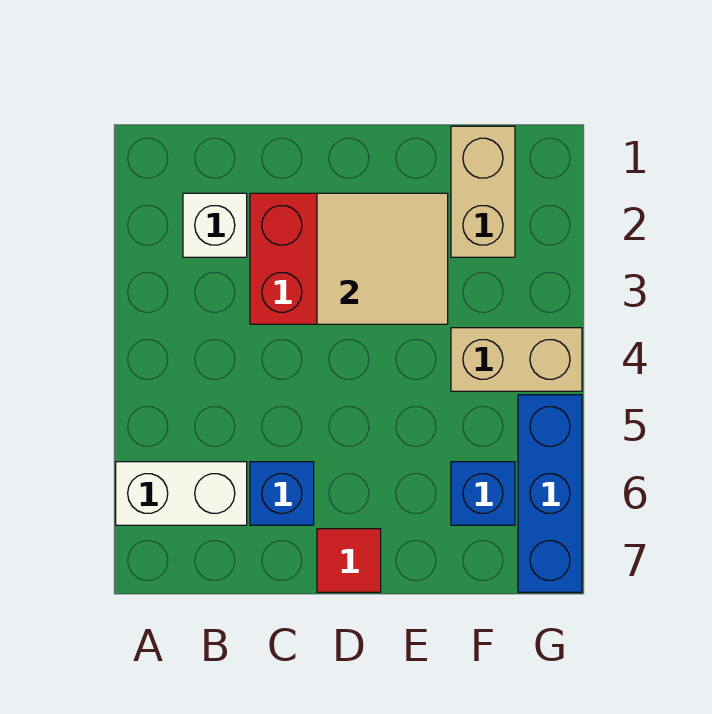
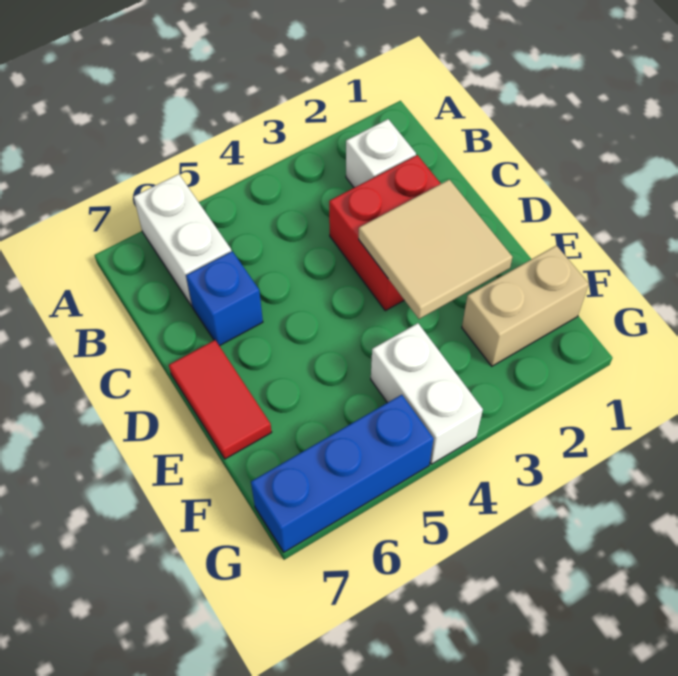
red tile D7 level 1 -> red tile D7:E7 level 1
tan brick F4:G4 level 1 -> white brick F4:G4 level 1
blue brick F6 level 1 -> none

